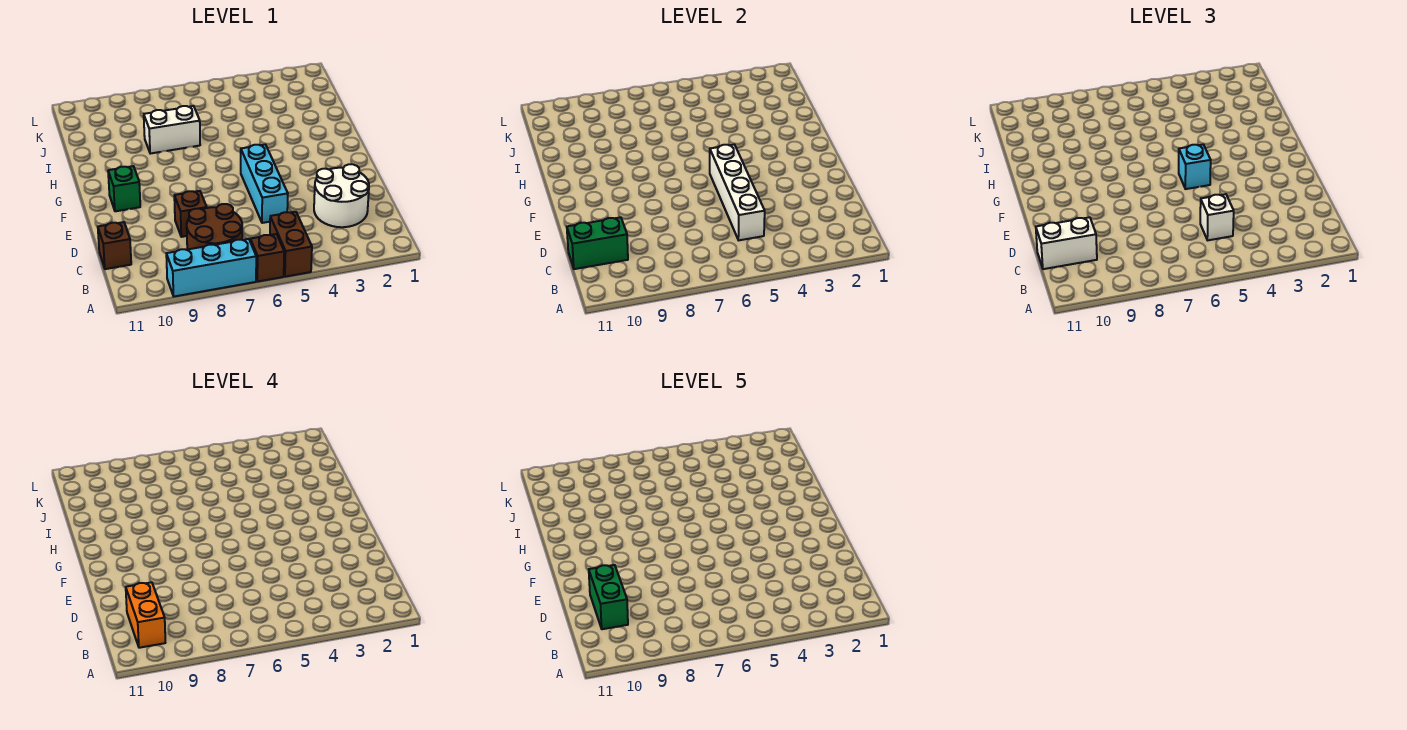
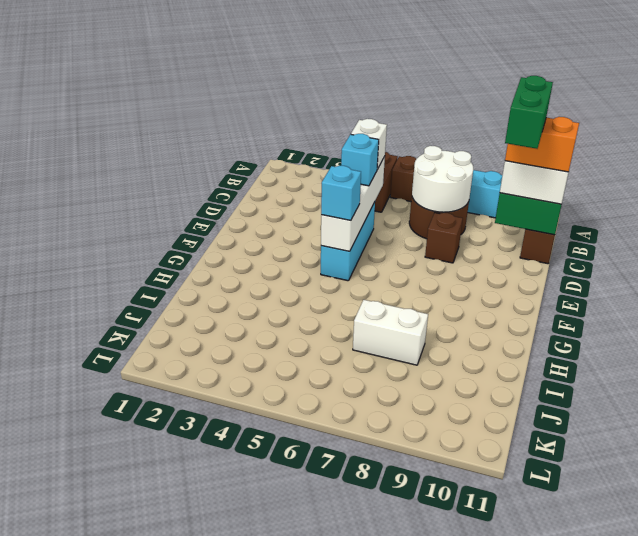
orange brick B10:C10 level 4 -> orange brick C10:C11 level 4
white round brick C2:D3 level 1 -> white round brick B7:C8 level 2
none -> cyan brick D5 level 3
green brick F10 level 1 -> none

